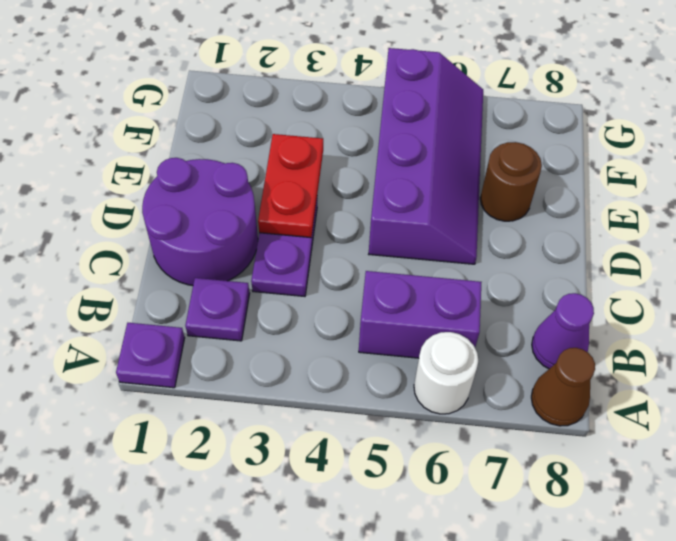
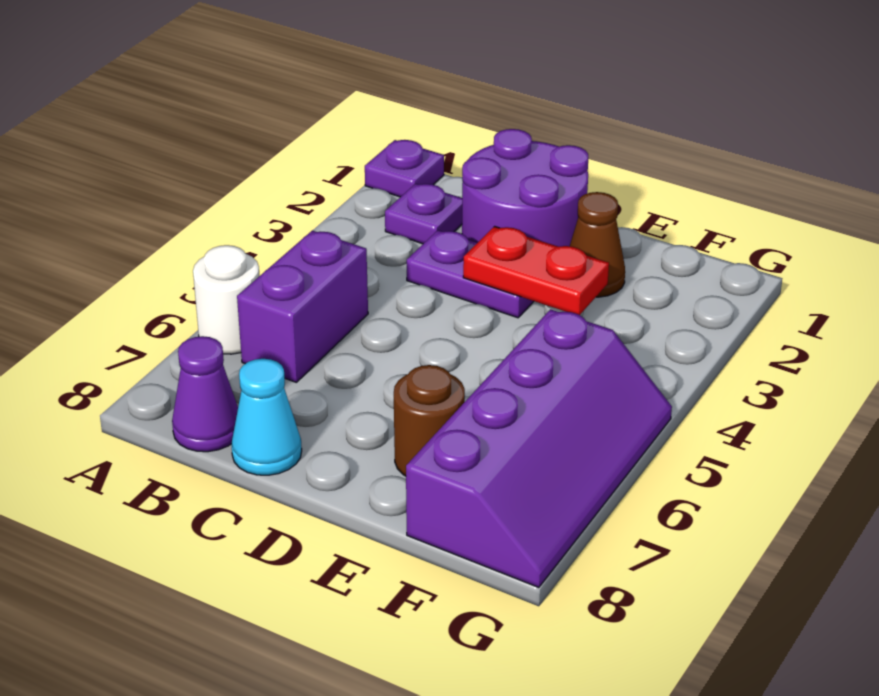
brown cone A8 level 1 -> brown cone E2 level 1
none -> cyan cone C8 level 1
purple slope D5:G6 level 1 top 5 -> purple slope F5:G8 level 1 top F

